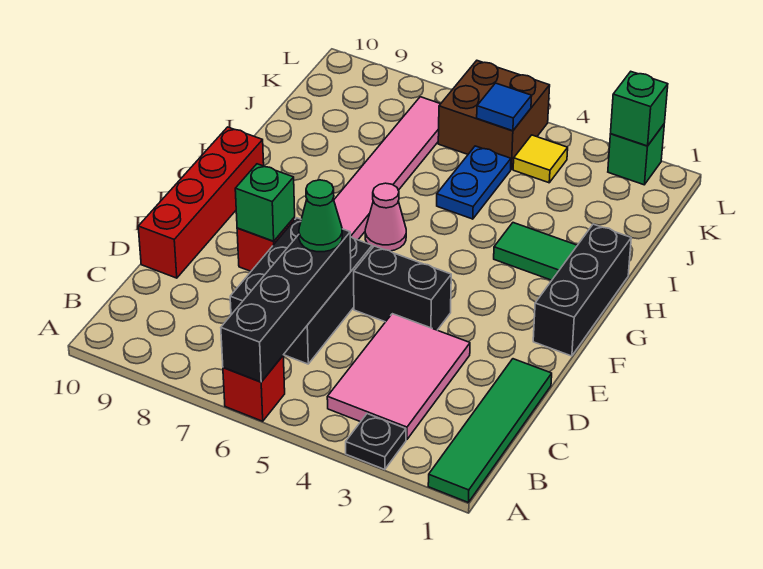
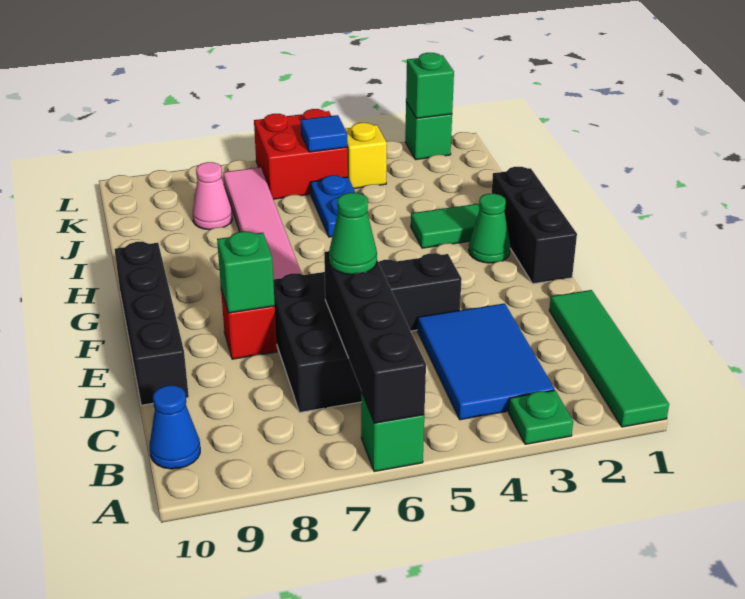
black plate A3 level 1 -> green plate A3 level 1
red brick A6 level 1 -> green brick A6 level 1
pink tile B3:D4 level 1 -> blue tile B3:D4 level 1
none -> blue cone B10 level 1
red brick D10:G10 level 1 -> black brick D10:G10 level 1
none -> green cone G2 level 1
pink cone G6 level 1 -> pink cone J8 level 1
yellow tile K4 level 1 -> yellow brick K4 level 1
brown brick K5:L6 level 1 -> red brick K5:L6 level 1

